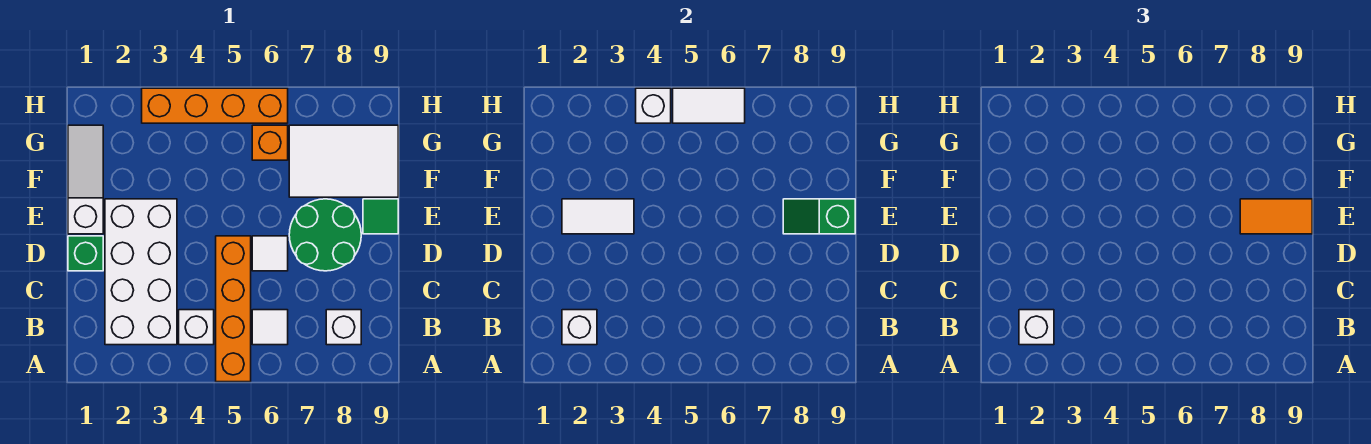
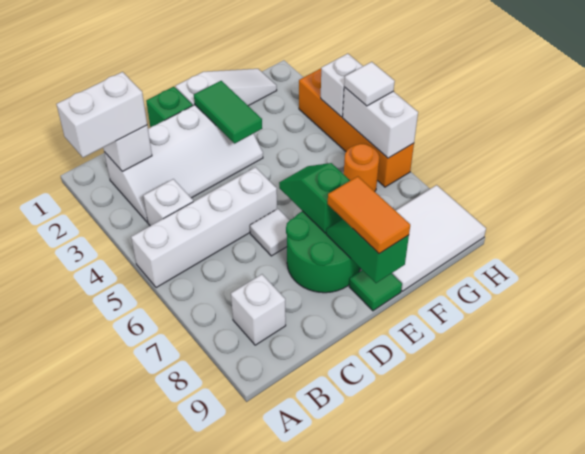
orange brick A5:D5 level 1 -> white brick A5:D5 level 1
white brick B2:E3 level 1 -> white slope B2:E3 level 1 top 2
white brick B2 level 3 -> white brick A2:B2 level 3
white tile B6 level 1 -> white tile H5 level 3
white tile E2:E3 level 2 -> green tile E2:E3 level 2
none -> green slope E6:E7 level 2 top 7
white tile F7:G9 level 1 -> white tile F8:H9 level 1
orange brick G6 level 1 -> orange round brick G6 level 1
white tile H5:H6 level 2 -> white brick H5:H6 level 2

